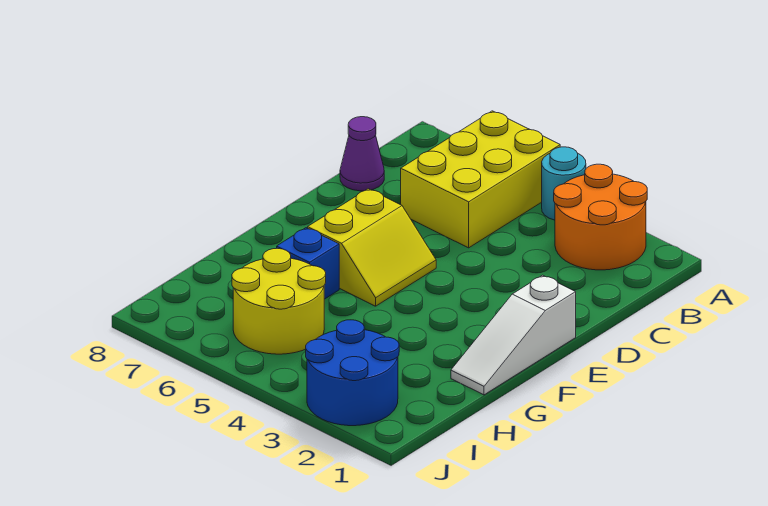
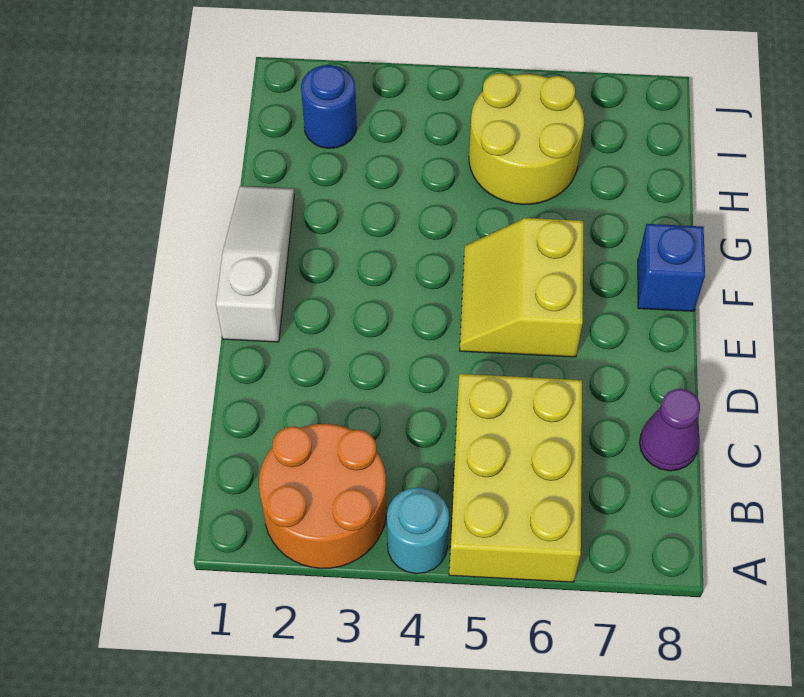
blue brick G6 level 1 -> blue brick F8 level 1
blue round brick I2:J3 level 1 -> blue round brick I2 level 1

